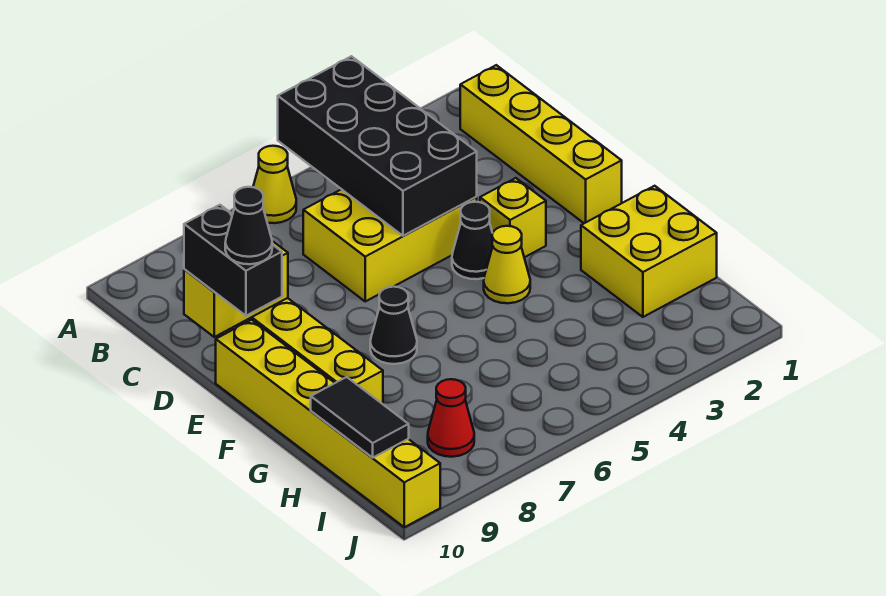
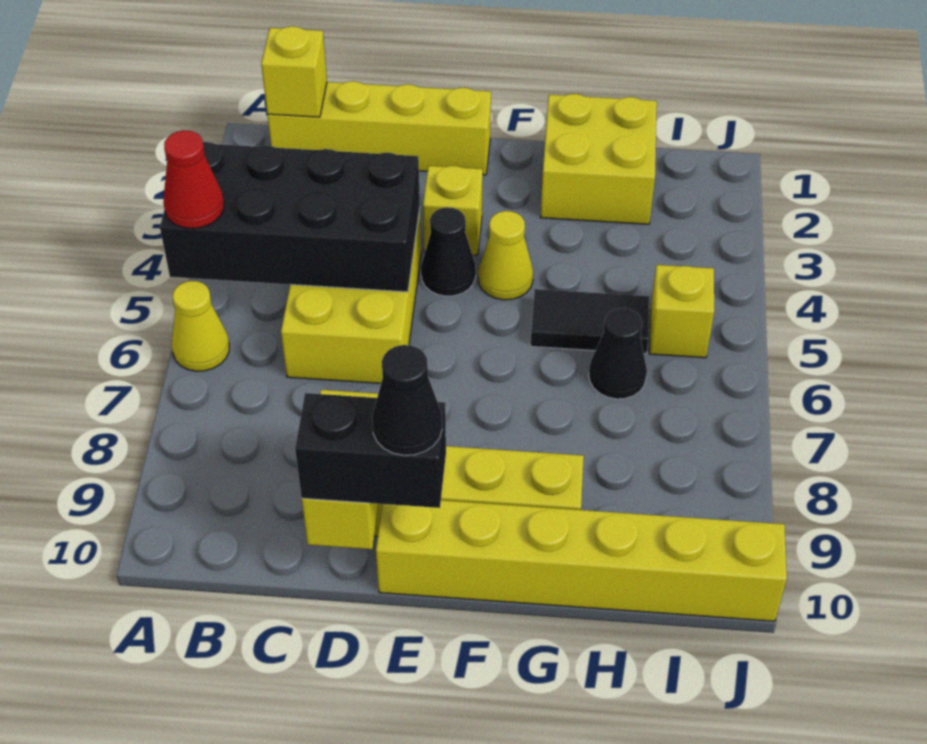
none -> yellow brick B1 level 2
black cone F7 level 1 -> black cone H6 level 1
black tile H10:I10 level 2 -> black tile G5:H5 level 1
none -> yellow brick I5 level 1
red cone I8 level 1 -> red cone A5 level 3

